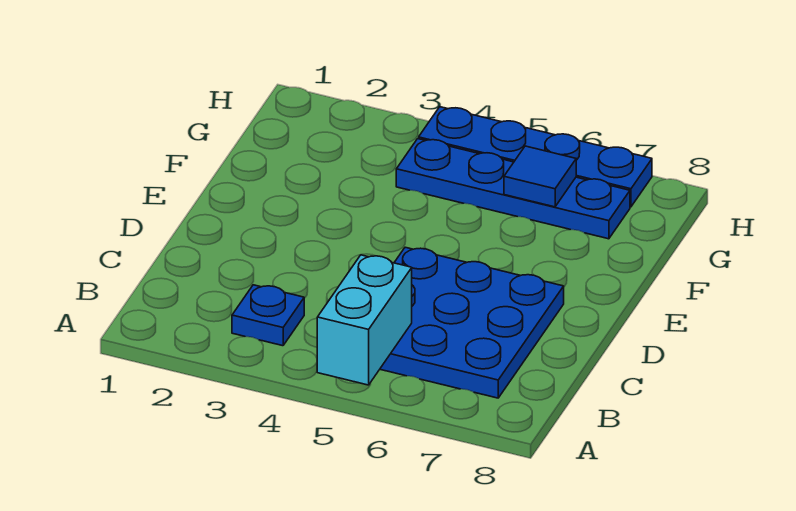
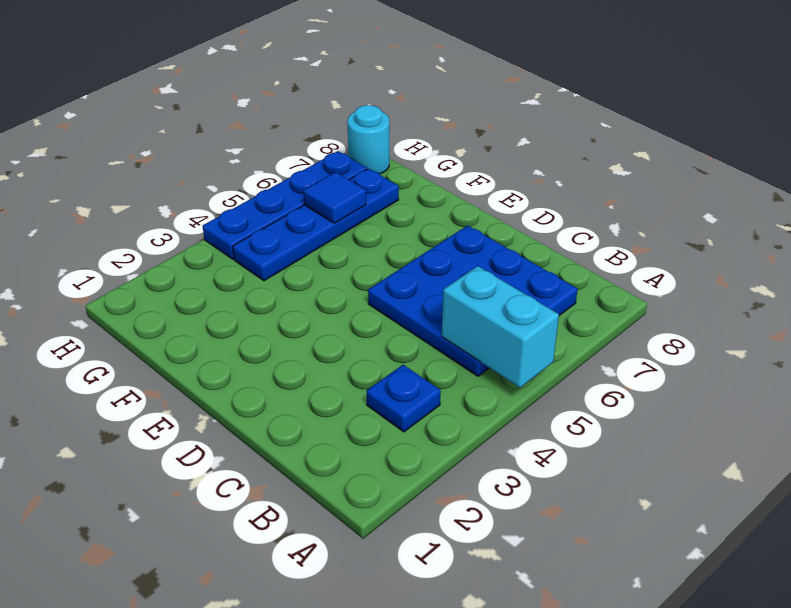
none -> cyan round brick H8 level 1

